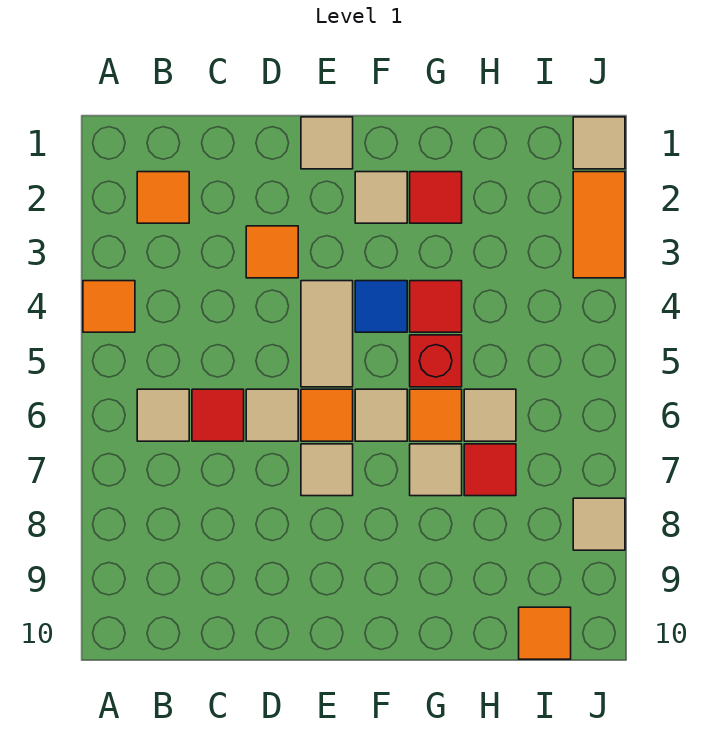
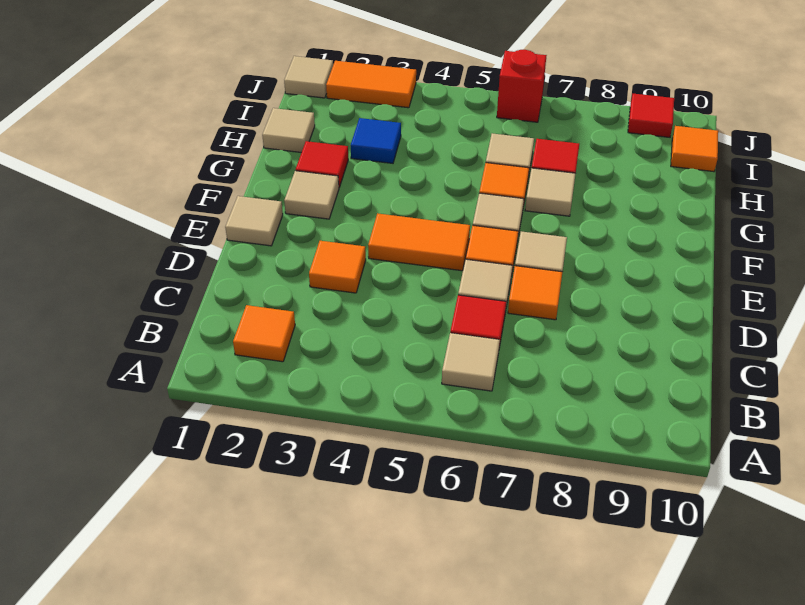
orange tile A4 level 1 -> orange tile D7 level 1
tan tile E4:E5 level 1 -> orange tile E4:E5 level 1
blue tile F4 level 1 -> blue tile H3 level 1
red tile G4 level 1 -> red tile J9 level 1
red brick G5 level 1 -> red brick J6 level 1
tan tile J8 level 1 -> tan tile H1 level 1

